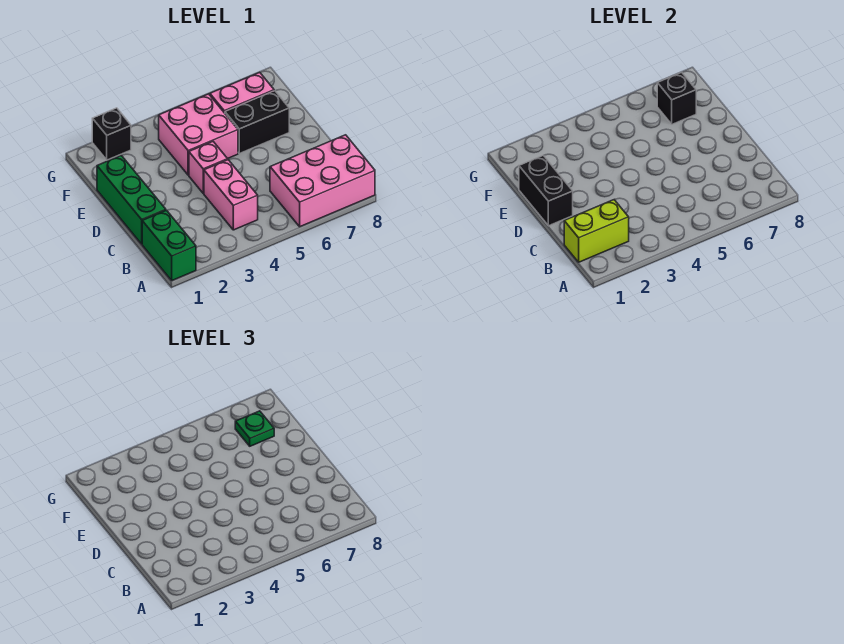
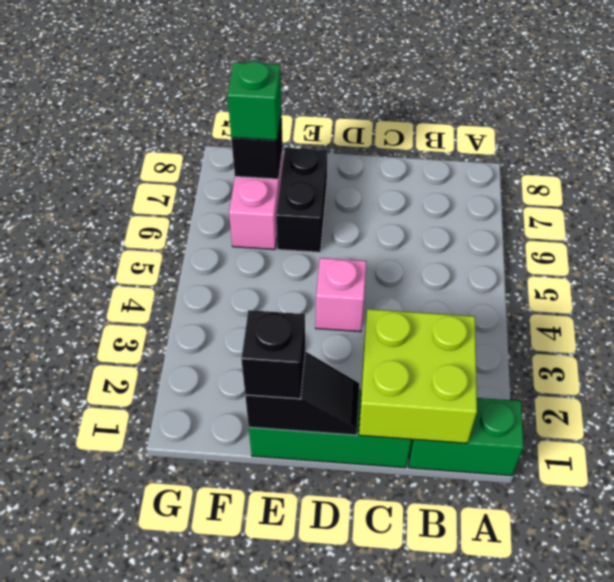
pink brick A6:B8 level 1 -> none
lime brick B1:B2 level 2 -> lime brick B1:C2 level 2
pink brick B4:C4 level 1 -> none
black brick D1:E1 level 2 -> black slope D1:E1 level 2 top E
pink brick E4:F5 level 1 -> none
green plate F7 level 3 -> green brick F7 level 3
black brick G2 level 1 -> black brick E1 level 3

